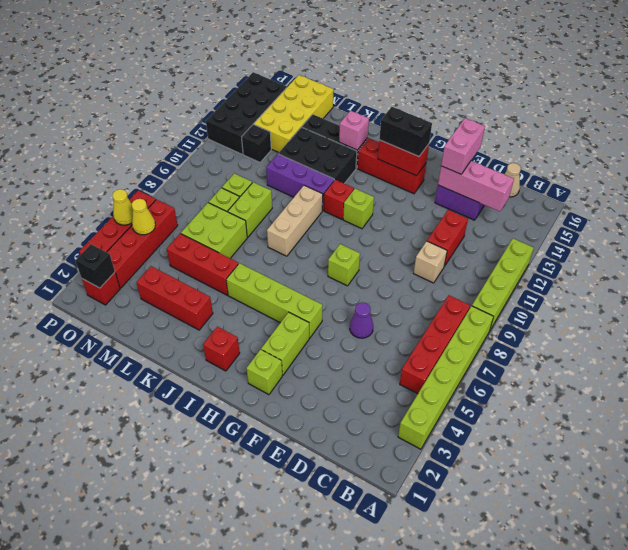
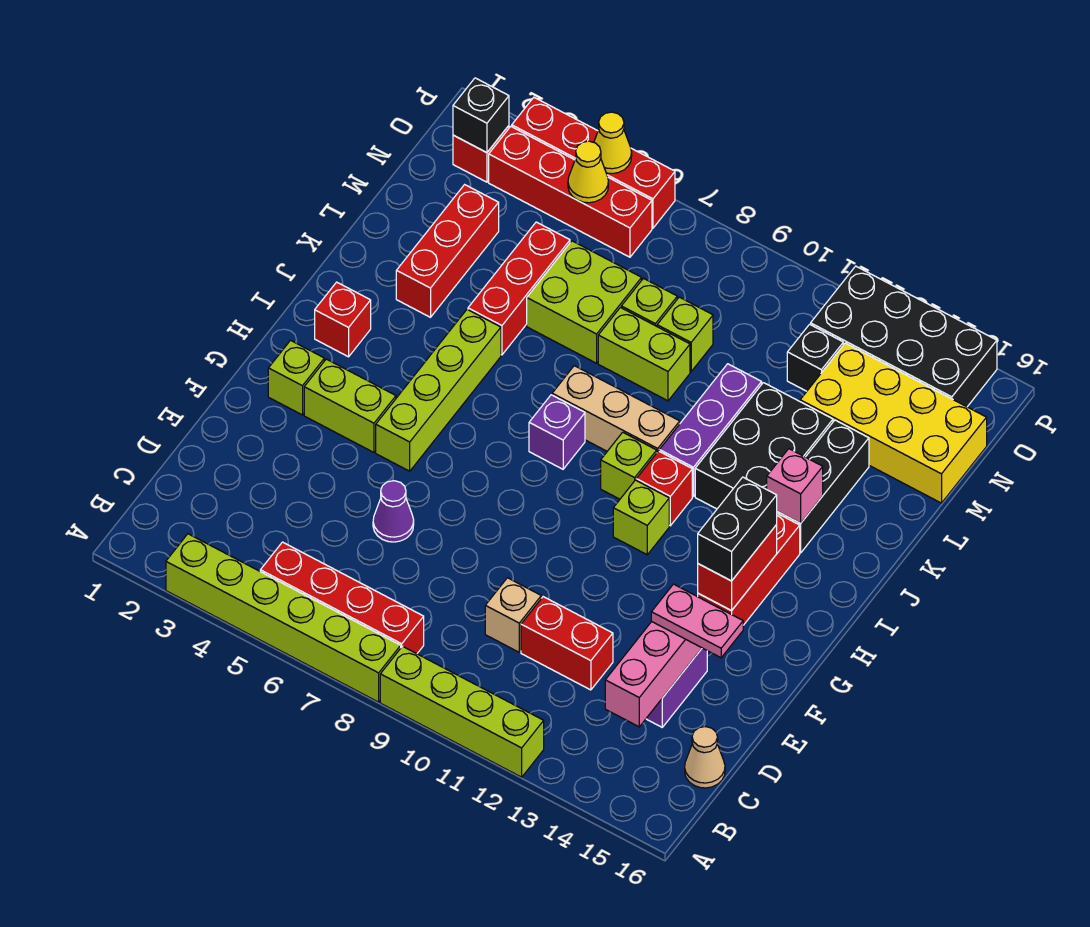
pink brick E14:E15 level 3 -> pink plate E14:E15 level 3
lime brick G8 level 1 -> lime brick I10 level 1
none -> purple brick I8 level 1

